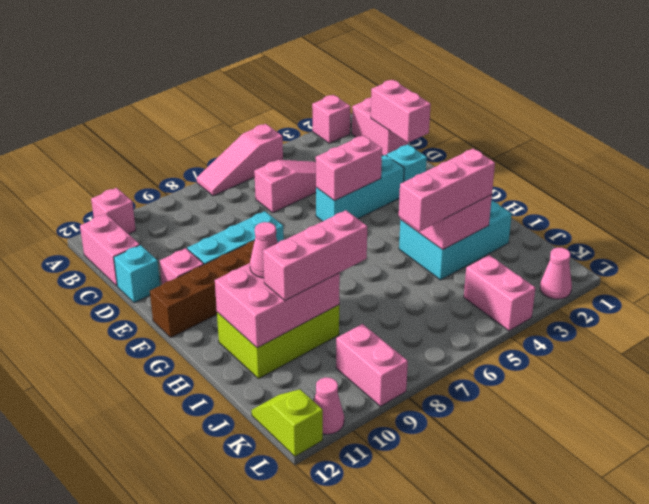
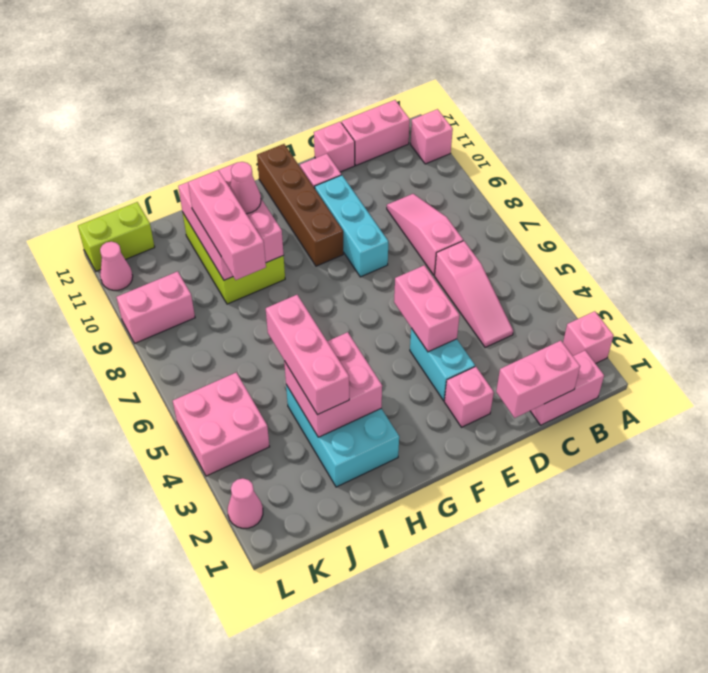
pink slope A5:A7 level 1 top 5 -> pink slope C7:C9 level 1 top 7
cyan brick D12 level 1 -> pink brick D12 level 1
cyan brick E2 level 1 -> pink brick E2 level 1
cyan brick E3:E5 level 1 -> cyan brick E3:E4 level 1
pink brick K4:L4 level 1 -> pink brick K4:L5 level 1
lime slope K12:L12 level 1 top L -> lime brick K12:L12 level 1

